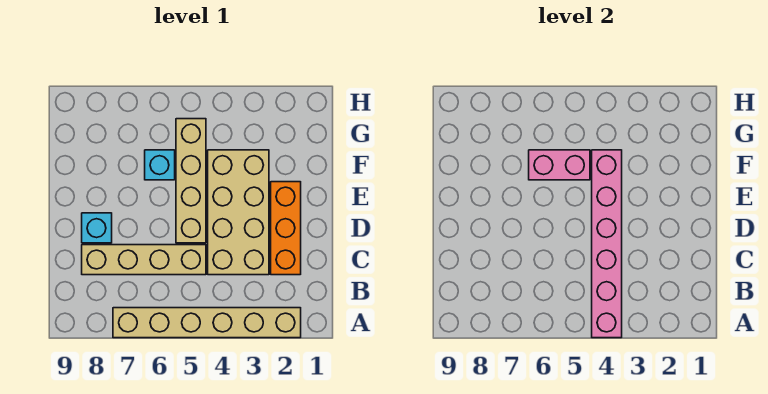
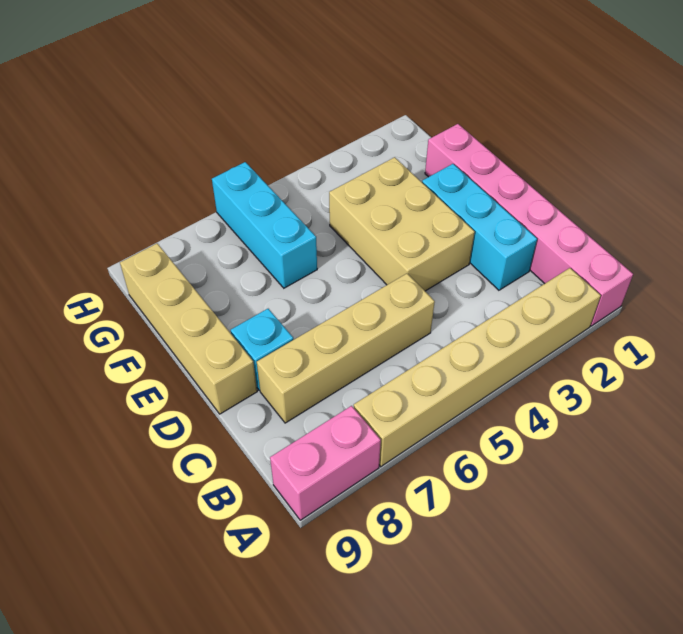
pink brick A4:F4 level 2 -> pink brick A1:F1 level 1
orange brick C2:E2 level 1 -> cyan brick C2:E2 level 1
tan brick C3:F4 level 1 -> tan brick D3:F4 level 1
tan brick D5:G5 level 1 -> tan brick D9:G9 level 1
pink brick F5:F6 level 2 -> pink brick A8:A9 level 1
cyan brick F6 level 1 -> cyan brick F6:H6 level 1

